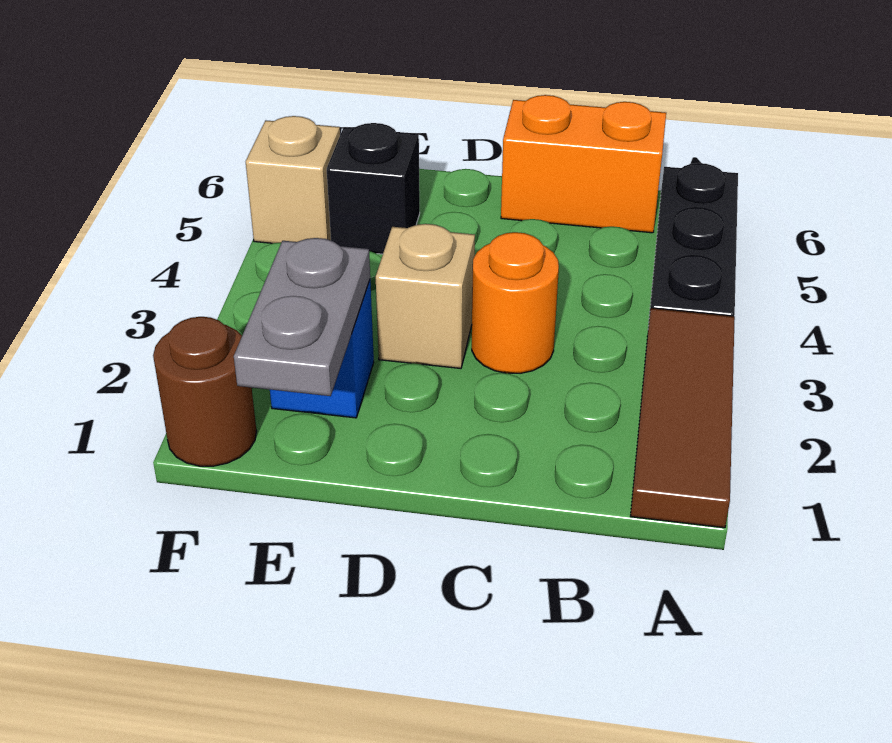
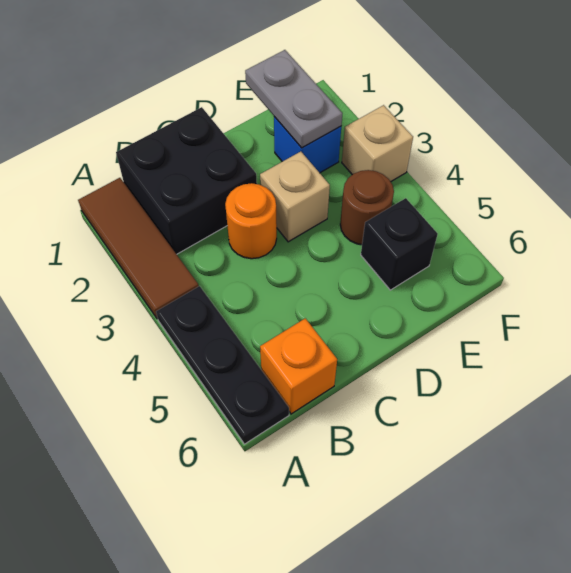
none -> black brick B1:C2 level 1
orange brick B6:C6 level 1 -> orange brick B6 level 1
brown round brick F1 level 1 -> brown round brick E4 level 1
tan brick F5 level 1 -> tan brick F3 level 1

